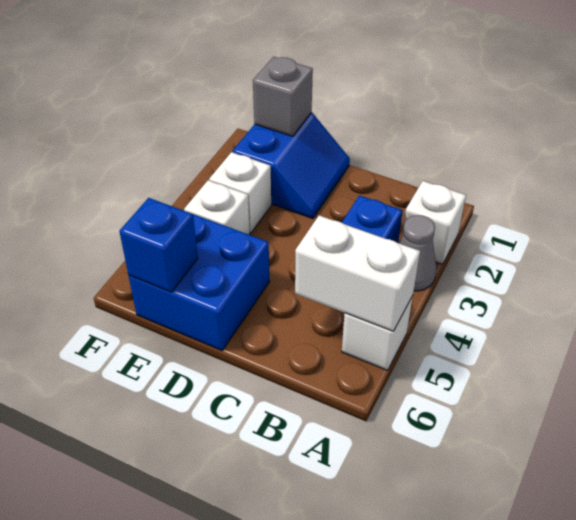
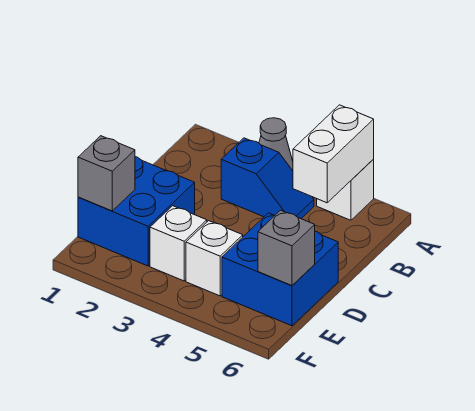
white brick A2 level 1 -> none
blue slope D1:E2 level 1 top E -> blue brick D1:E2 level 1
blue brick E6 level 2 -> grey brick E6 level 2

